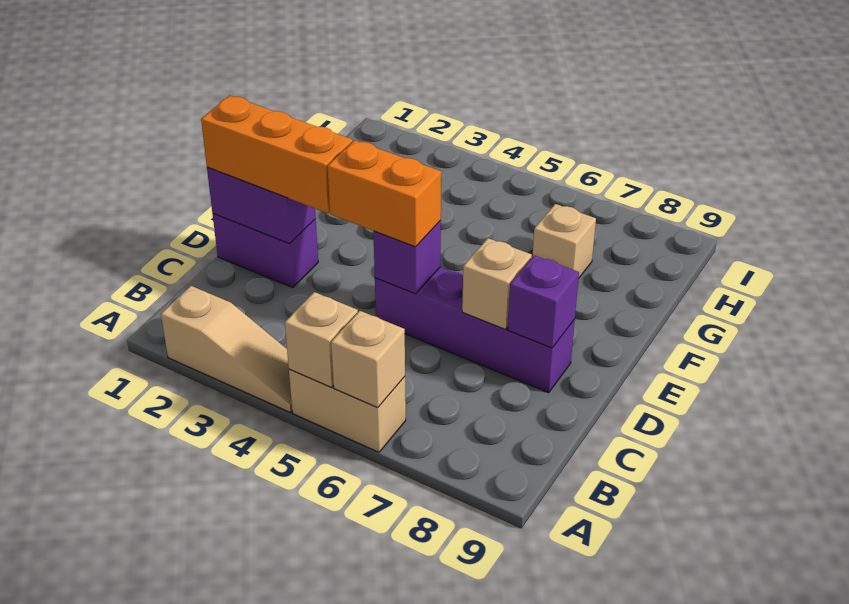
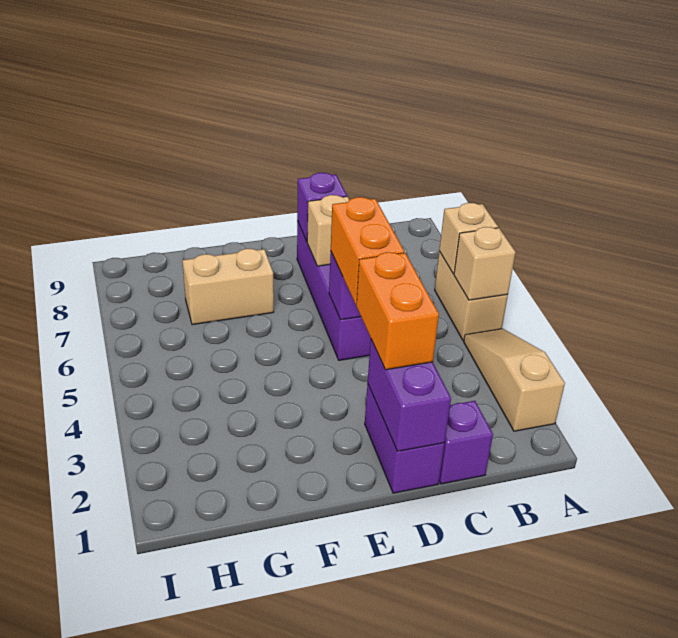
none -> purple brick C1 level 1
orange brick D1:D3 level 3 -> orange brick D2:D3 level 3
tan brick G7 level 1 -> tan brick F7:G7 level 1

